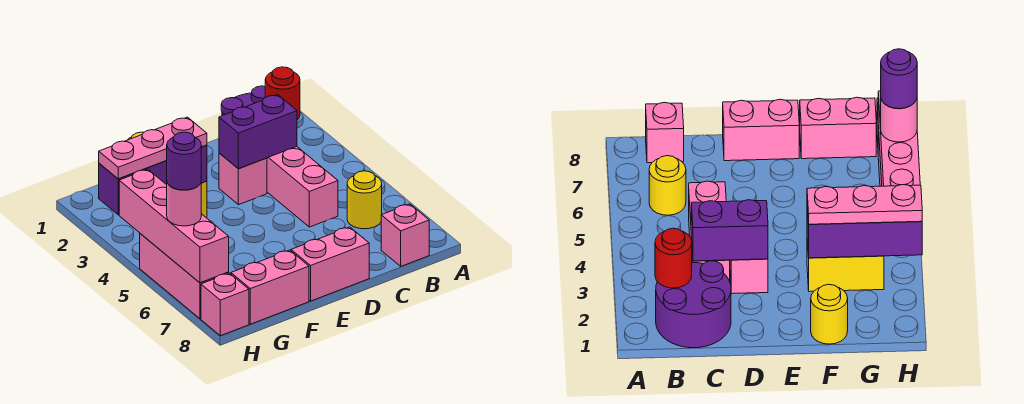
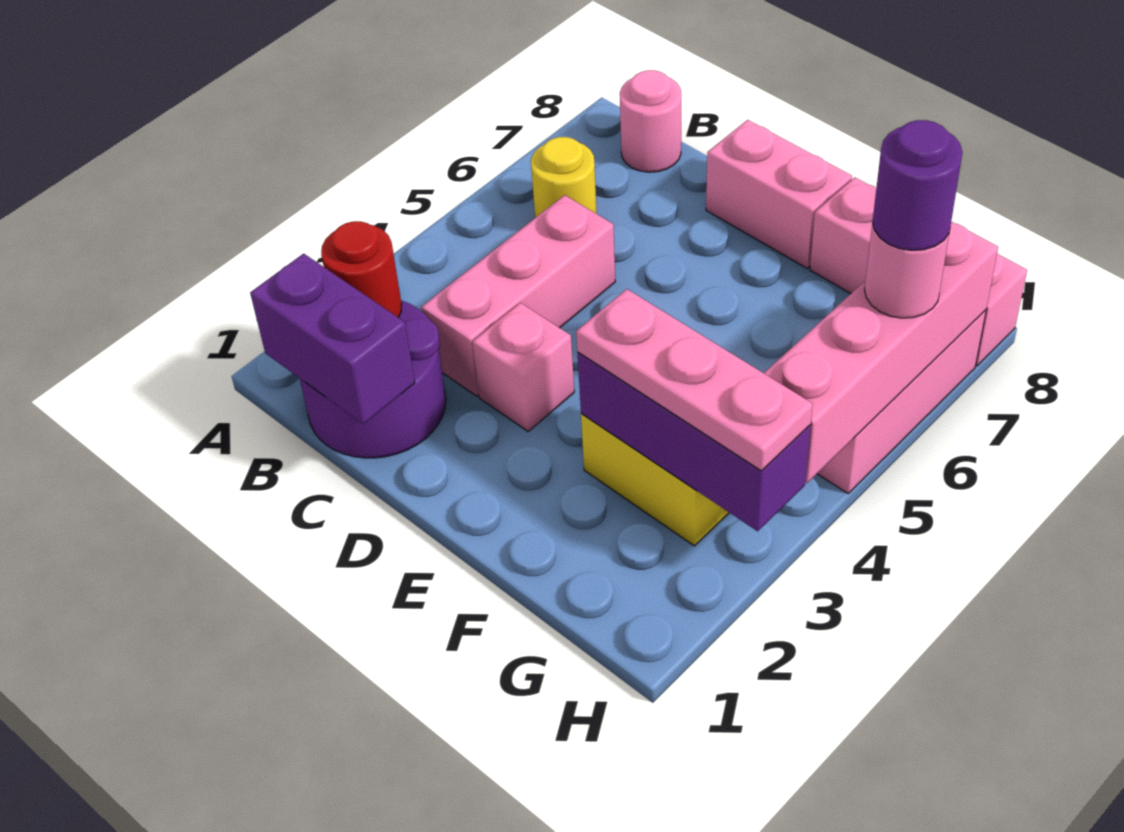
pink brick B8 level 1 -> pink round brick B8 level 1
purple brick C3:D3 level 2 -> purple brick B1:C1 level 2
yellow round brick F1 level 1 -> none

